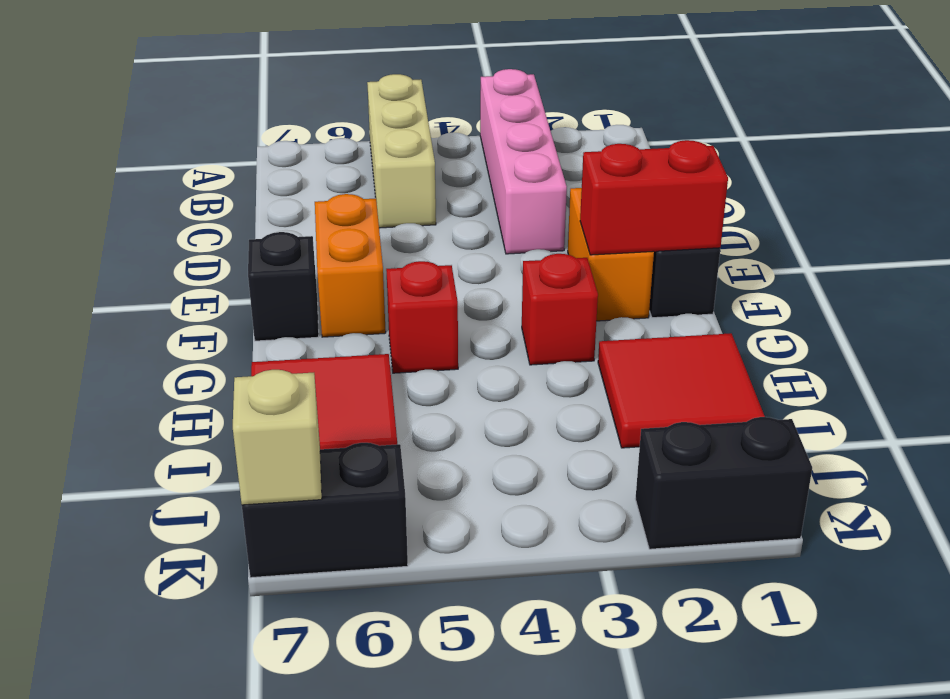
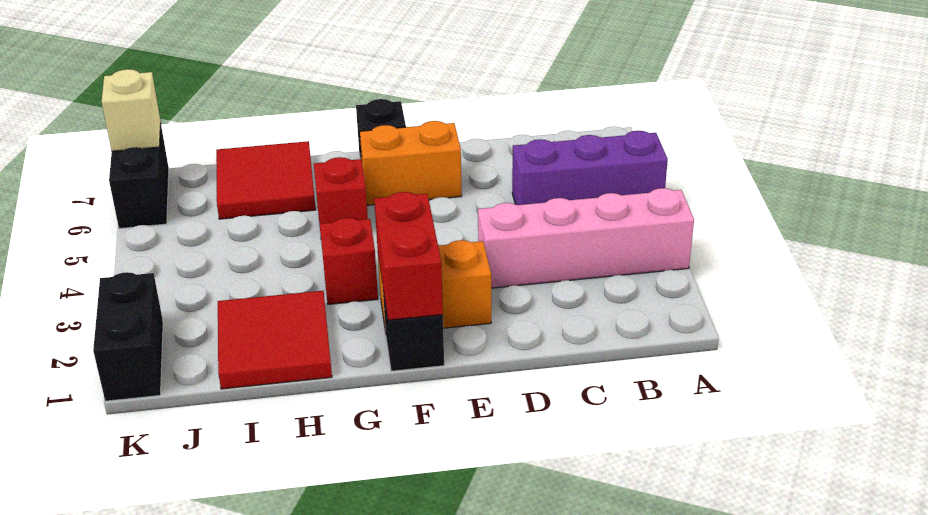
tan brick A5:C5 level 1 -> purple brick A5:C5 level 1

